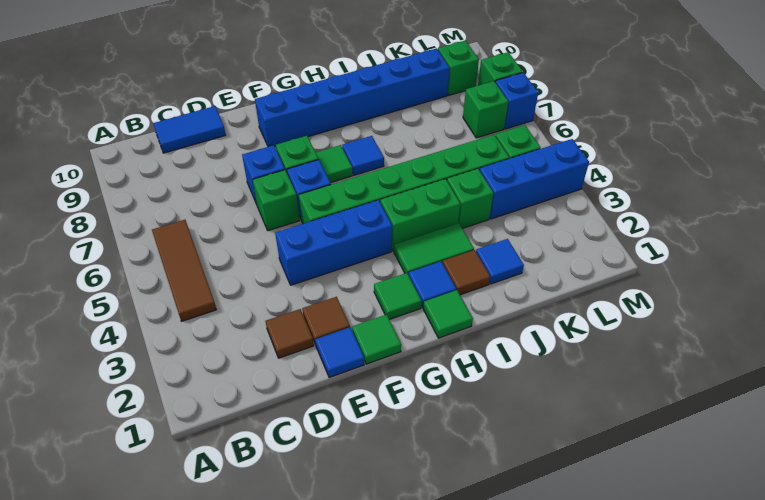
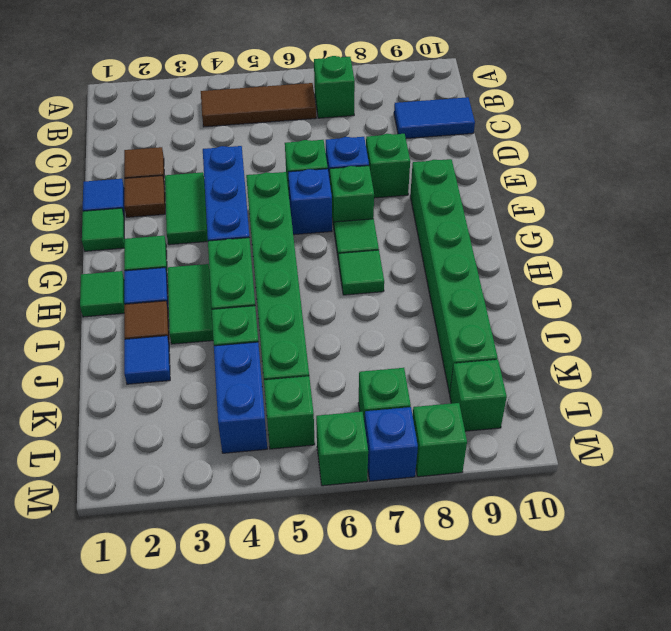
none -> green brick B7 level 1
blue tile C10:D10 level 1 -> blue tile C9:C10 level 1
none -> green tile E3:F3 level 1
none -> green brick E8 level 1
blue brick F9:K9 level 1 -> green brick F9:K9 level 1
blue tile H7 level 1 -> green tile H7 level 1
blue brick K4:M4 level 1 -> blue brick K4:L4 level 1
none -> green brick M6 level 1

